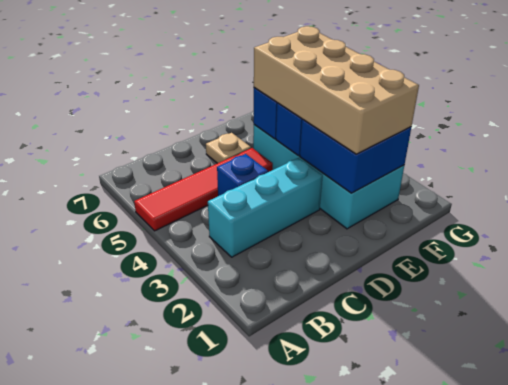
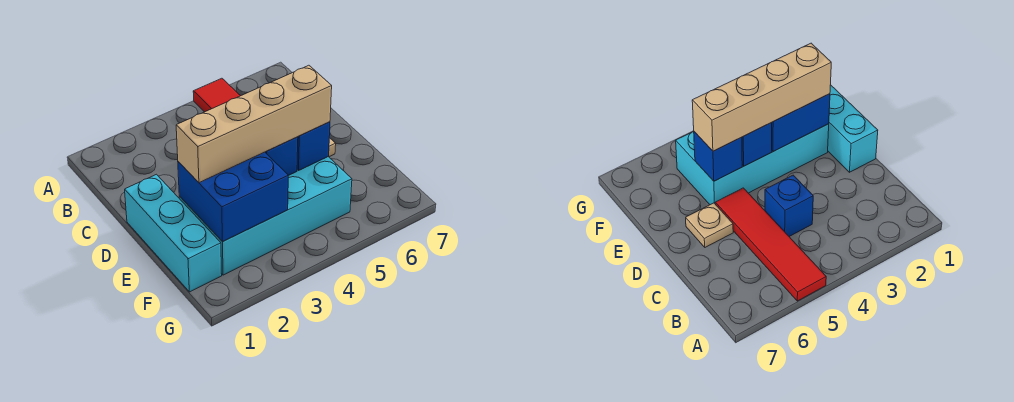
cyan brick B3:D3 level 1 -> cyan brick D1:F1 level 1
tan brick E2:F5 level 3 -> tan brick E2:E5 level 3

